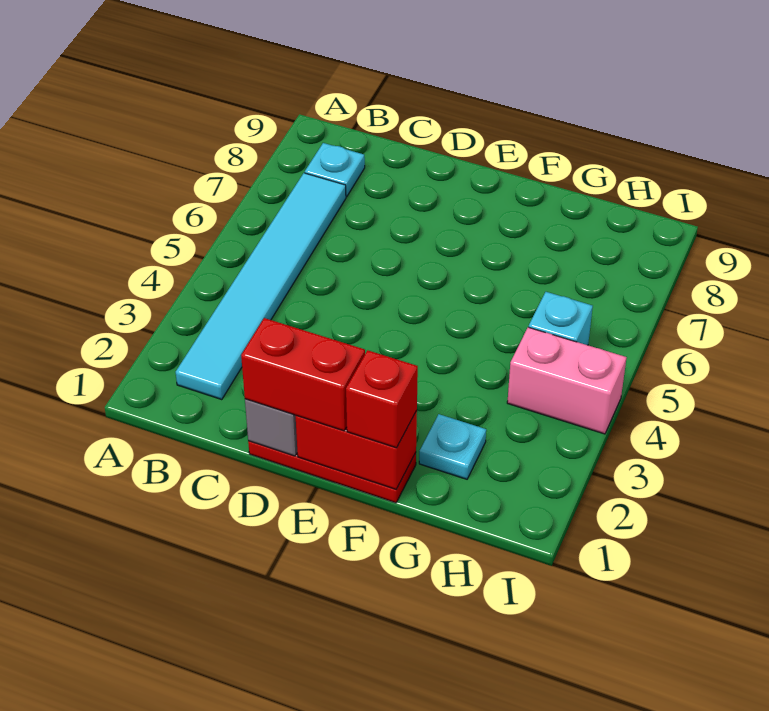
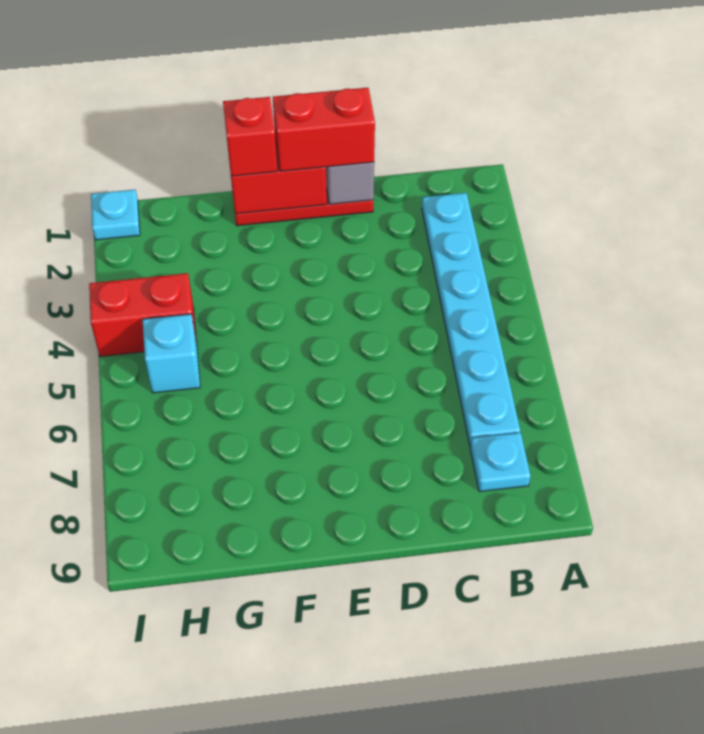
cyan tile B2:B7 level 1 -> cyan plate B2:B7 level 1
cyan plate G2 level 1 -> cyan plate I1 level 1
pink brick H4:I4 level 1 -> red brick H4:I4 level 1

